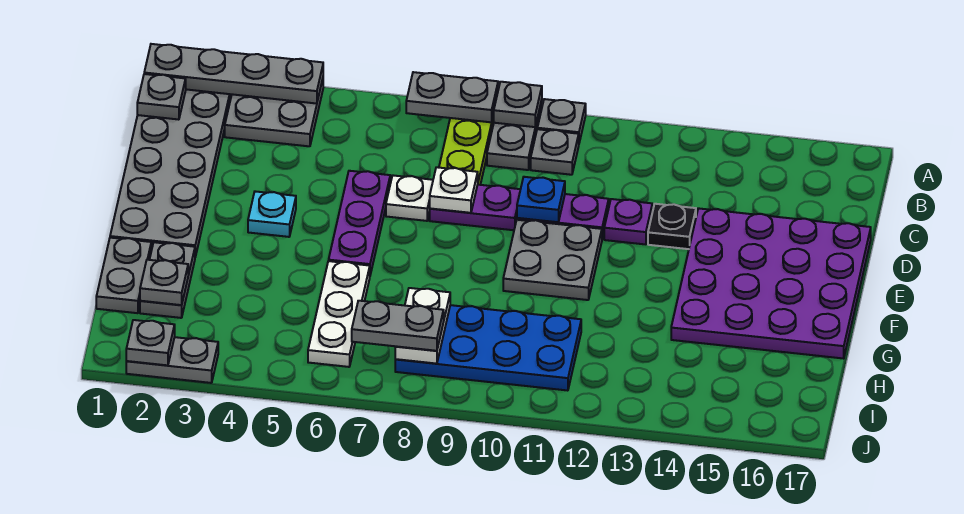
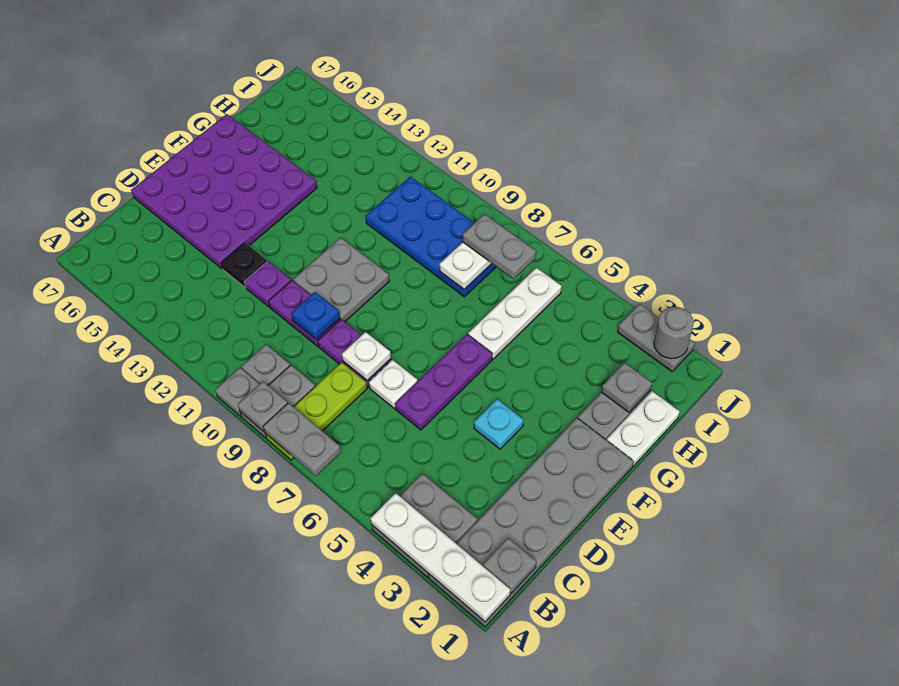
grey plate A1:A4 level 2 -> white plate A1:A4 level 2
grey plate G1:H1 level 1 -> white plate G1:H1 level 1
grey plate J2 level 2 -> grey round brick J2 level 2

